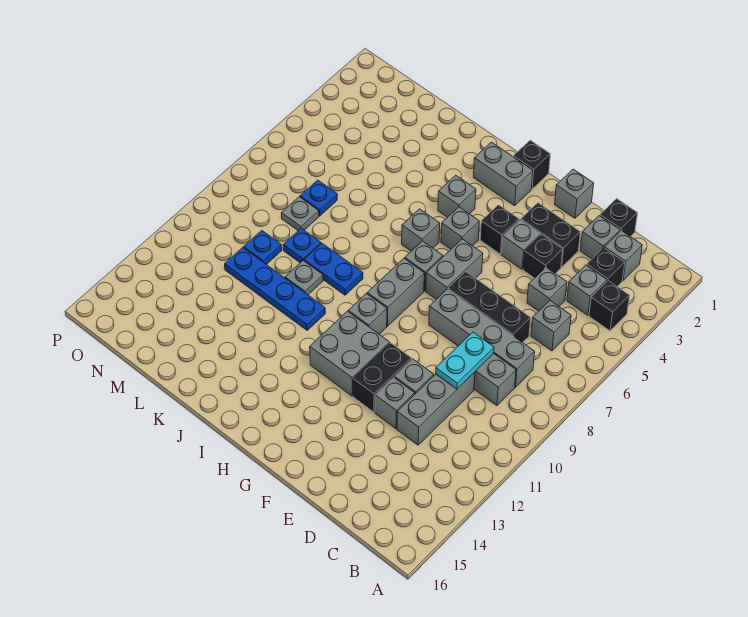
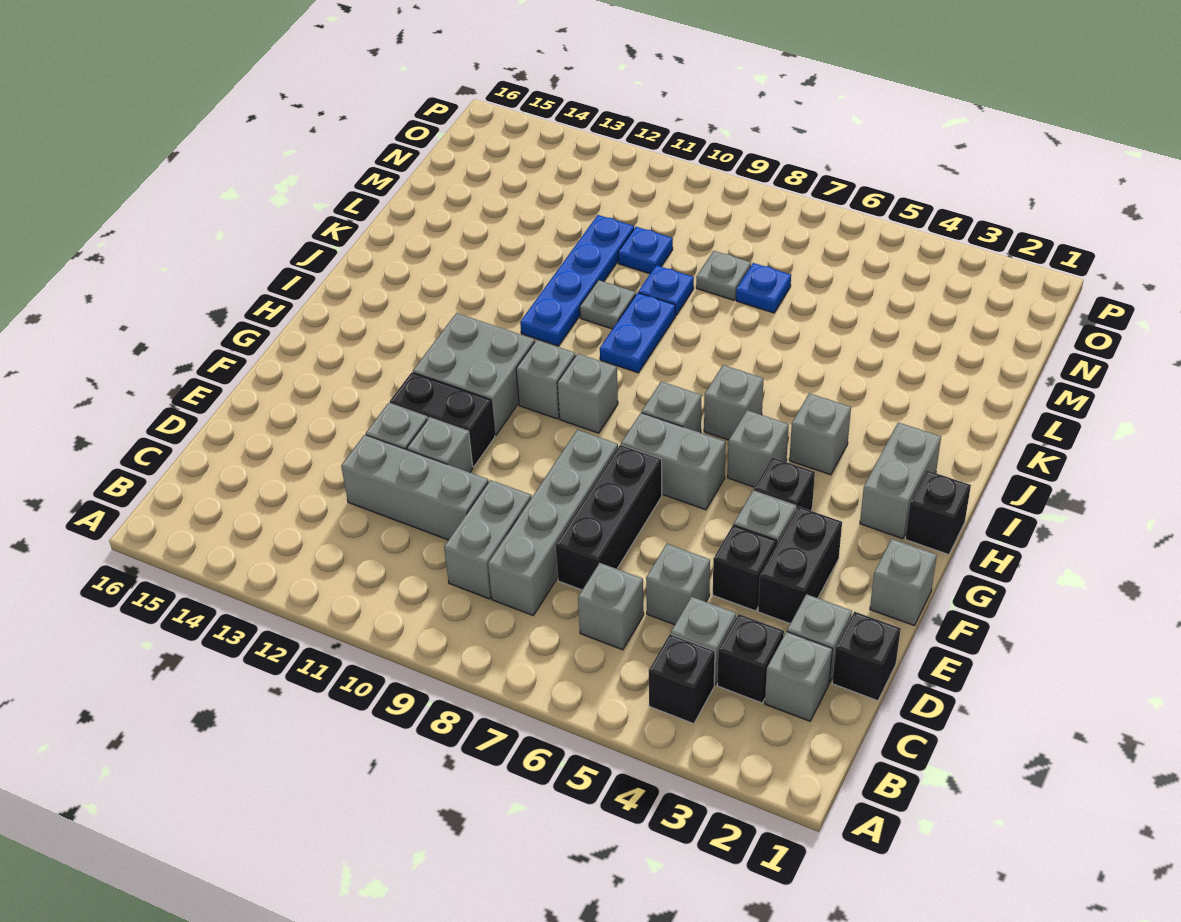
cyan plate D9:D10 level 2 -> none
grey brick H8:H9 level 1 -> grey brick H9 level 1

